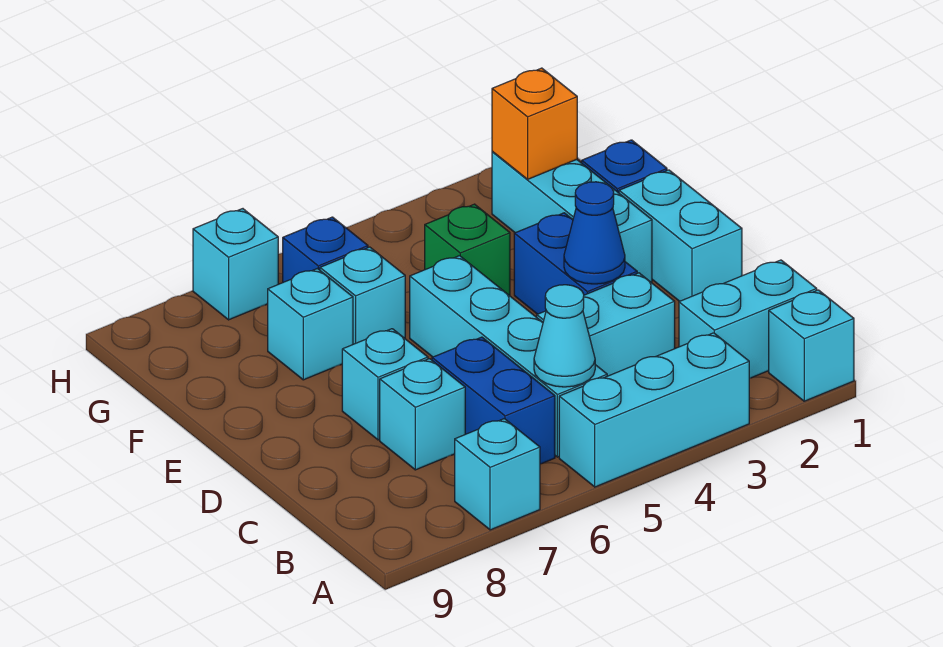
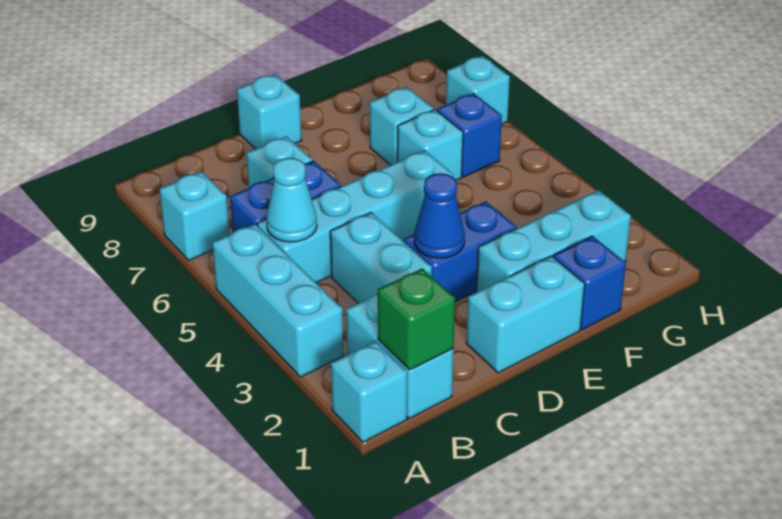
cyan brick D7 level 1 -> cyan brick D9 level 1
green brick F4 level 1 -> green brick B1 level 2
orange brick G2 level 2 -> none

